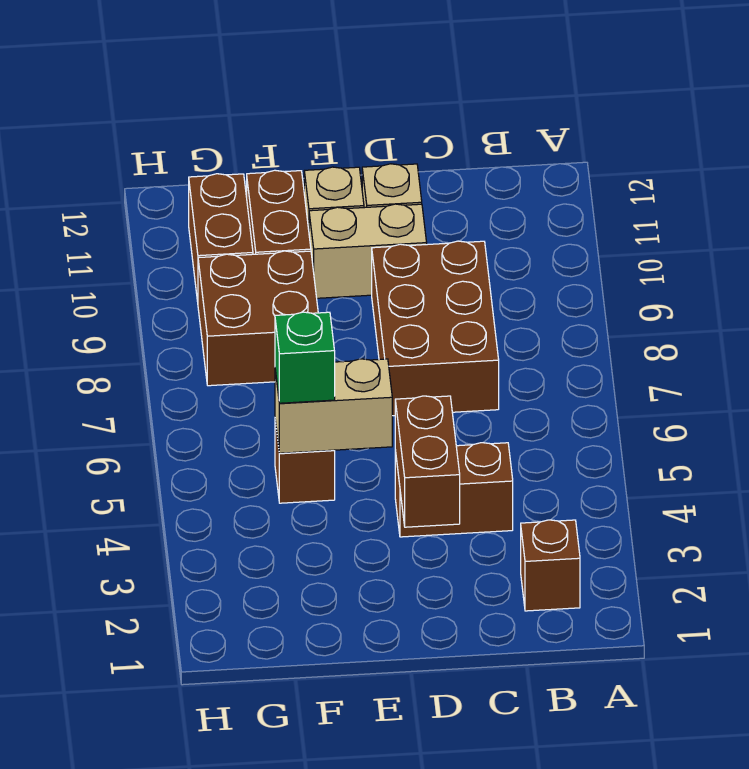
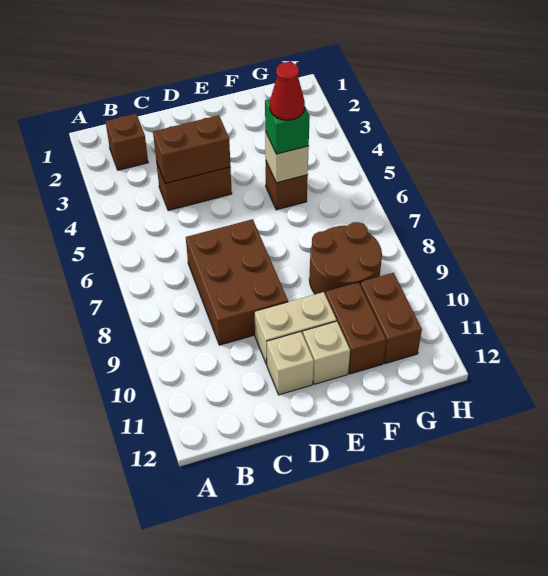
brown brick D3:D4 level 2 -> brown brick C4:D4 level 2
tan brick E5:F5 level 2 -> tan brick F5 level 2
none -> red cone F5 level 4
brown brick F8:G9 level 1 -> brown round brick F8:G9 level 1

